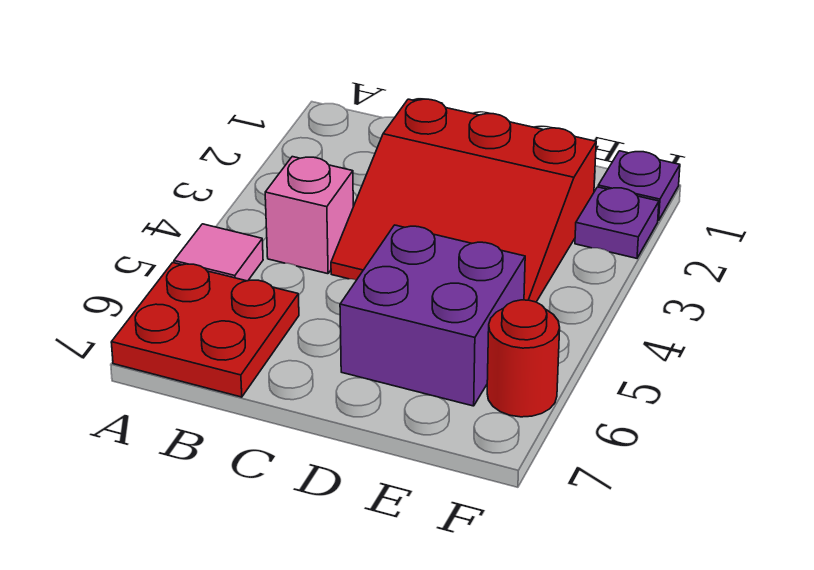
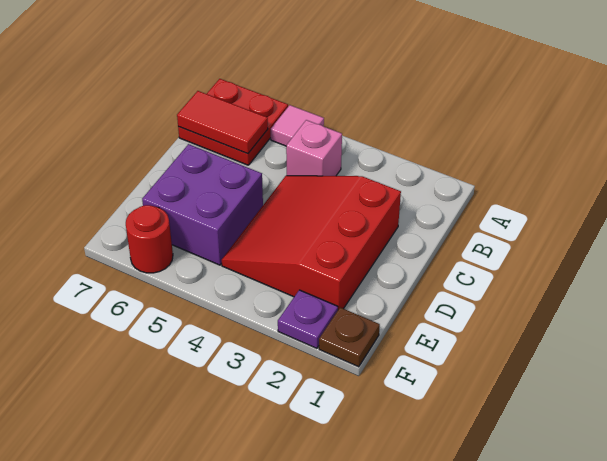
none -> red tile B6:B7 level 2
purple plate F1 level 1 -> brown plate F1 level 1

